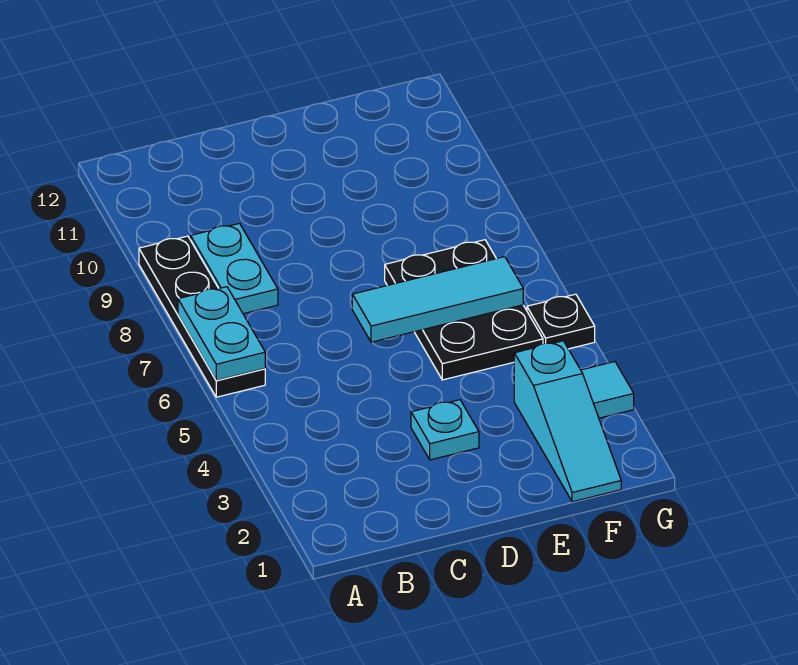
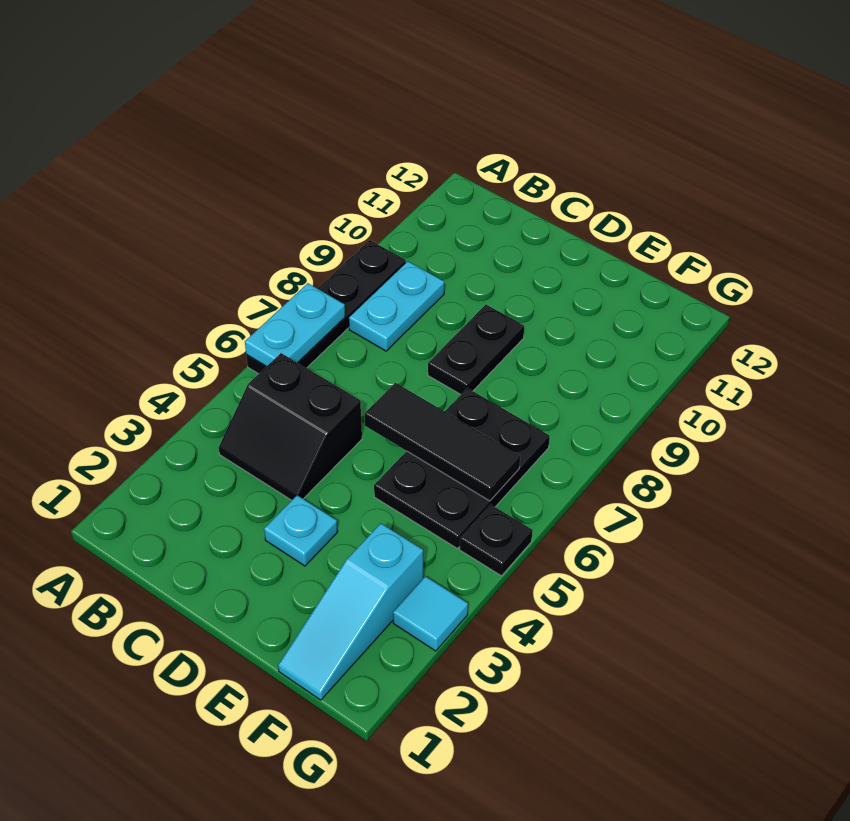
none -> black slope B4:C5 level 1 top 5
cyan tile D6:F6 level 2 -> black tile D6:F6 level 2
none -> black plate D8:D9 level 1

